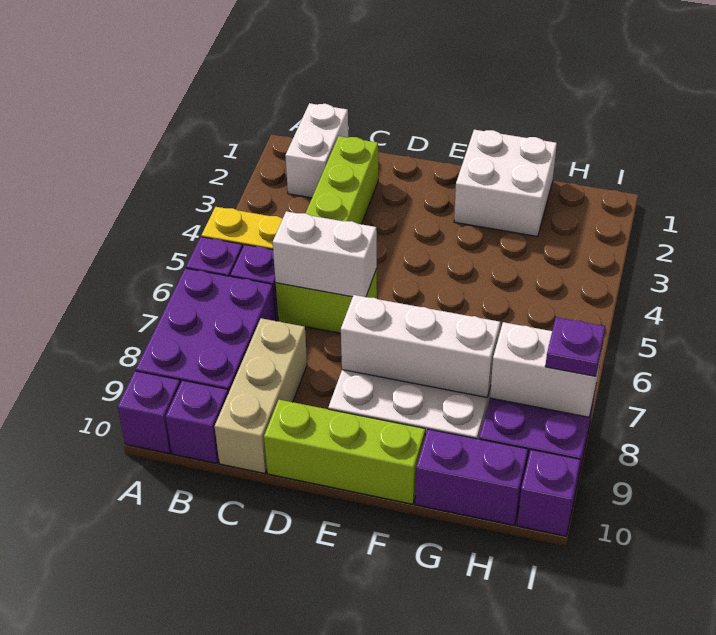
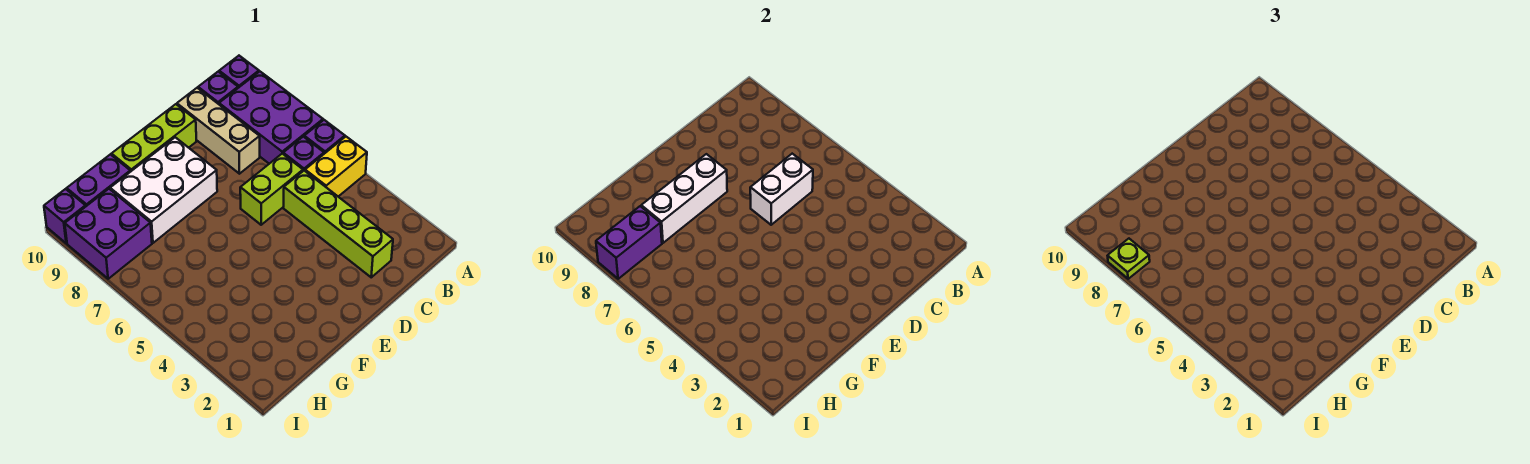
white brick B1:B2 level 1 -> none
white brick F1:G2 level 1 -> none
white brick H8:I8 level 2 -> purple brick H8:I8 level 2
purple plate I8 level 3 -> lime plate I8 level 3

